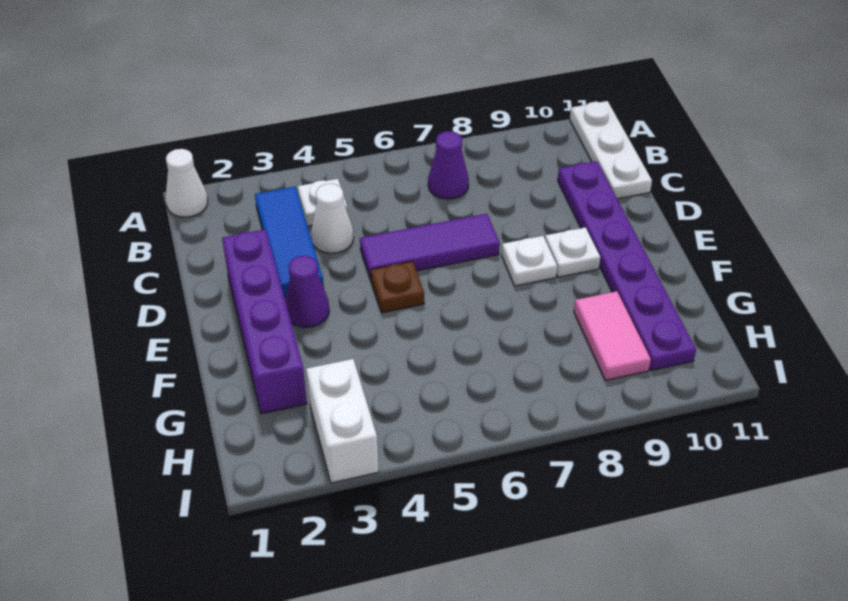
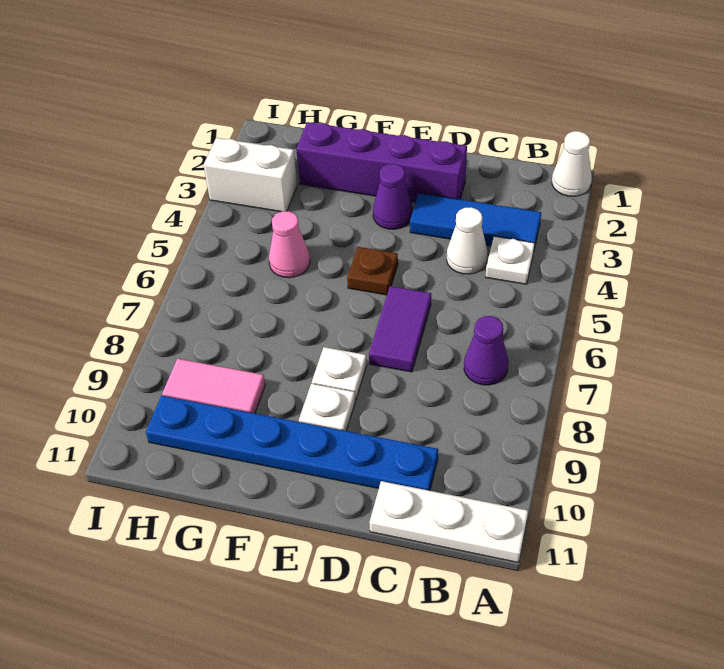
purple plate C10:H10 level 1 -> blue plate C10:H10 level 1
purple tile D5:D7 level 1 -> purple tile D6:D7 level 1
none -> pink cone G5 level 1

